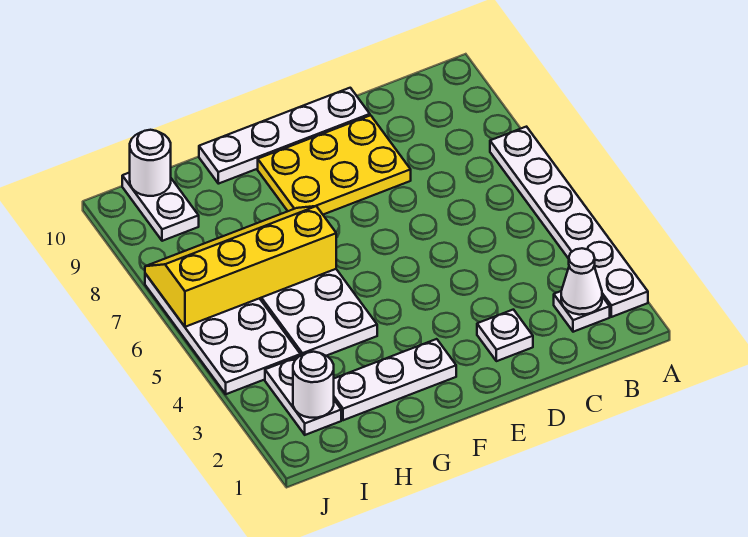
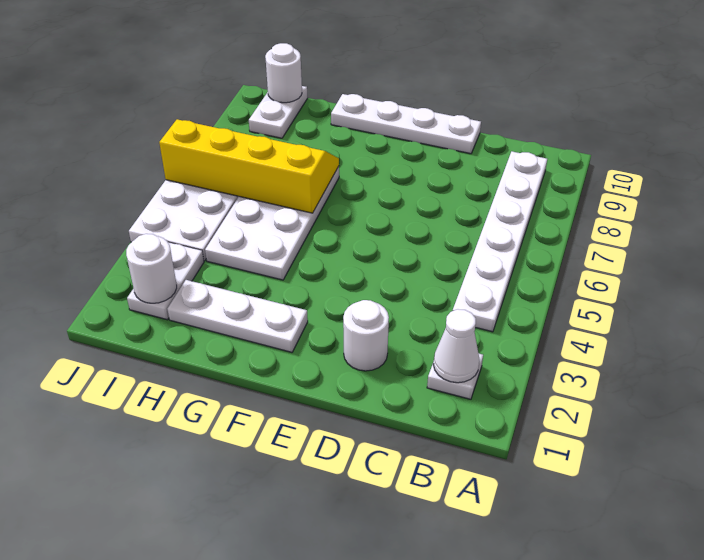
white plate A2:A7 level 1 -> white plate B4:B9 level 1
white plate D2 level 1 -> white round brick D2 level 1
yellow plate D8:F9 level 1 -> none

